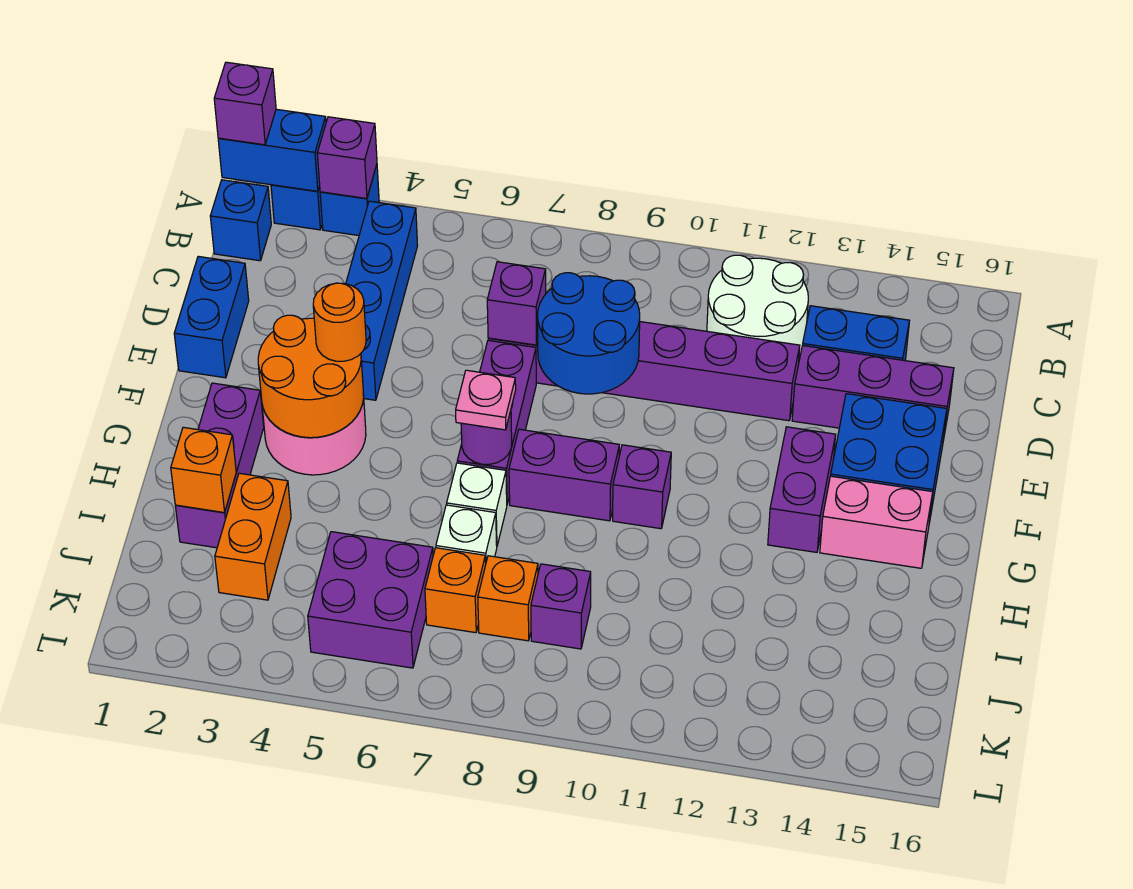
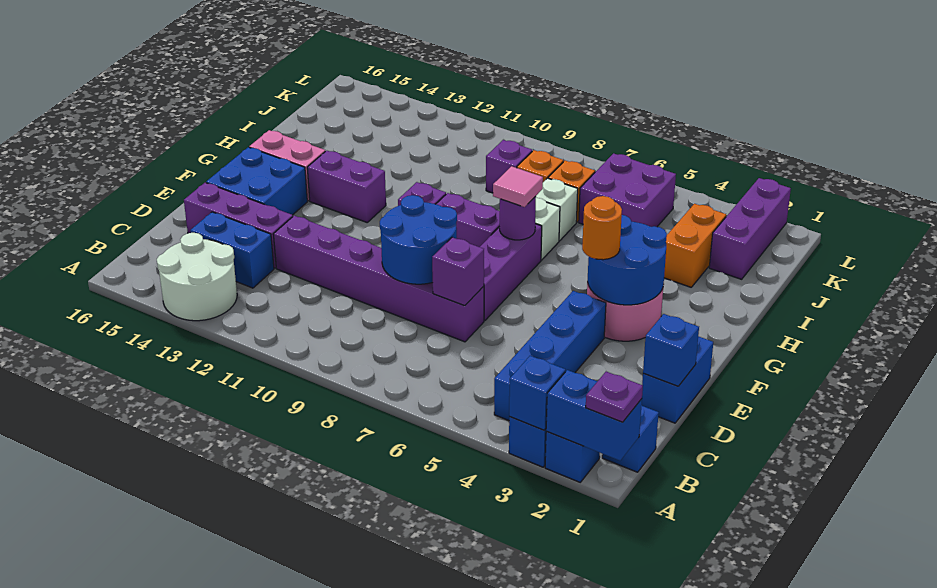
purple brick A1 level 3 -> purple plate A1 level 3
purple brick A3 level 2 -> blue brick A3 level 2
white round brick B11:C12 level 1 -> white round brick A13:B14 level 1
none -> blue brick D1 level 2
orange round brick F3:G4 level 2 -> blue round brick F3:G4 level 2
purple brick F13:G13 level 1 -> purple brick G12:G13 level 1
purple brick G2:I2 level 1 -> purple brick J2:L2 level 1
pink plate G7 level 3 -> pink tile G7 level 3
orange brick I2 level 2 -> none

